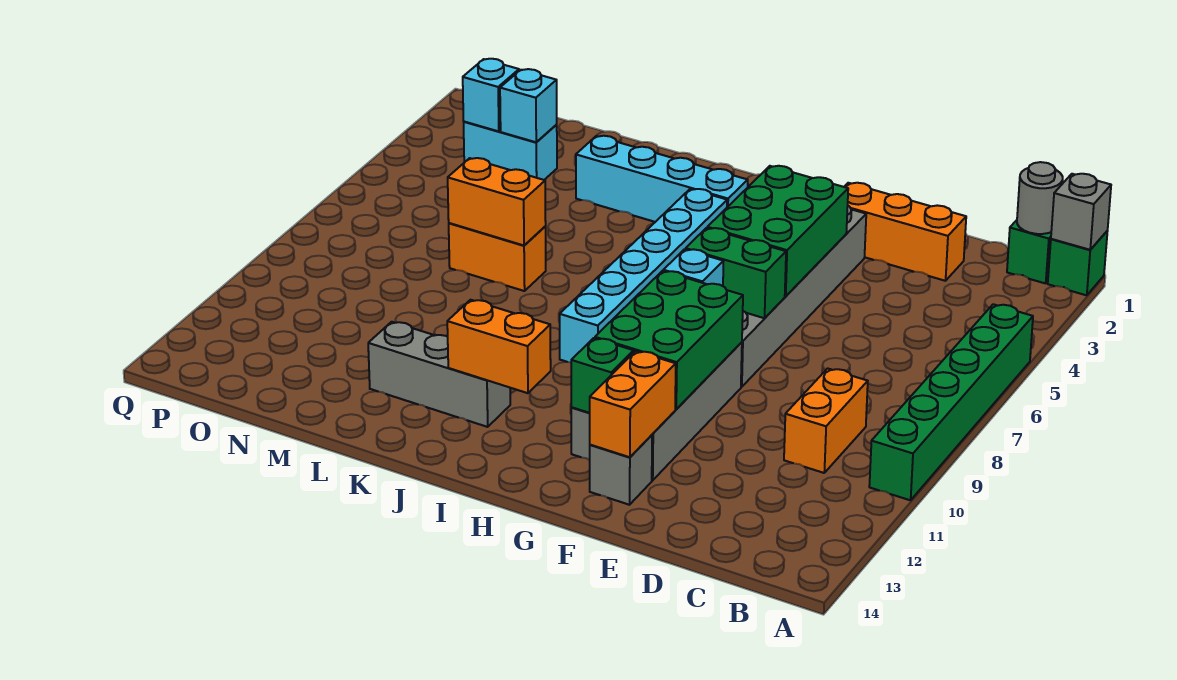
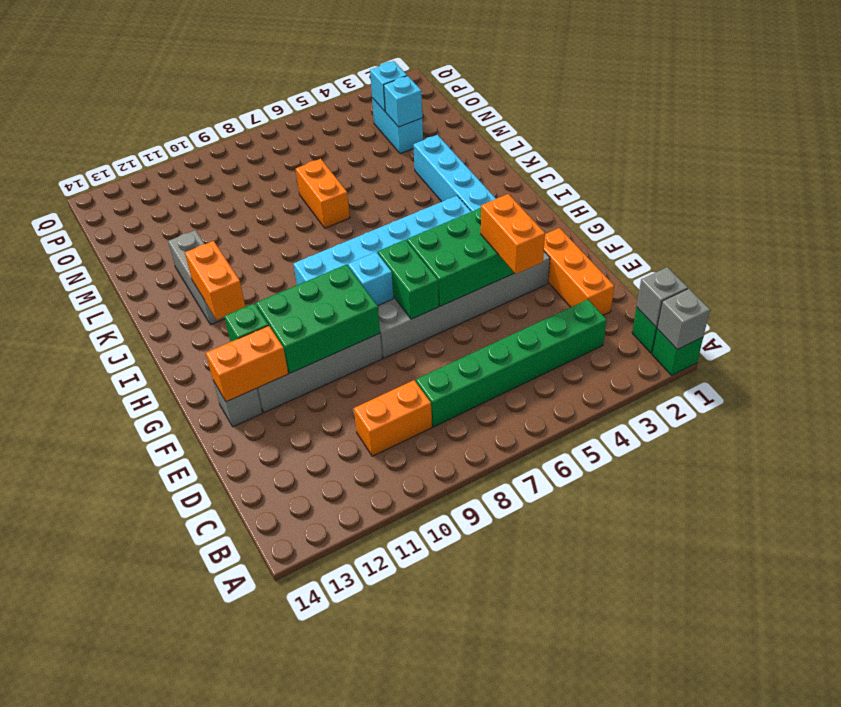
green brick A5:A10 level 1 -> green brick C3:C8 level 1
grey round brick B1 level 2 -> grey brick B1 level 2
orange brick L7:M7 level 2 -> orange brick E4:F4 level 3

